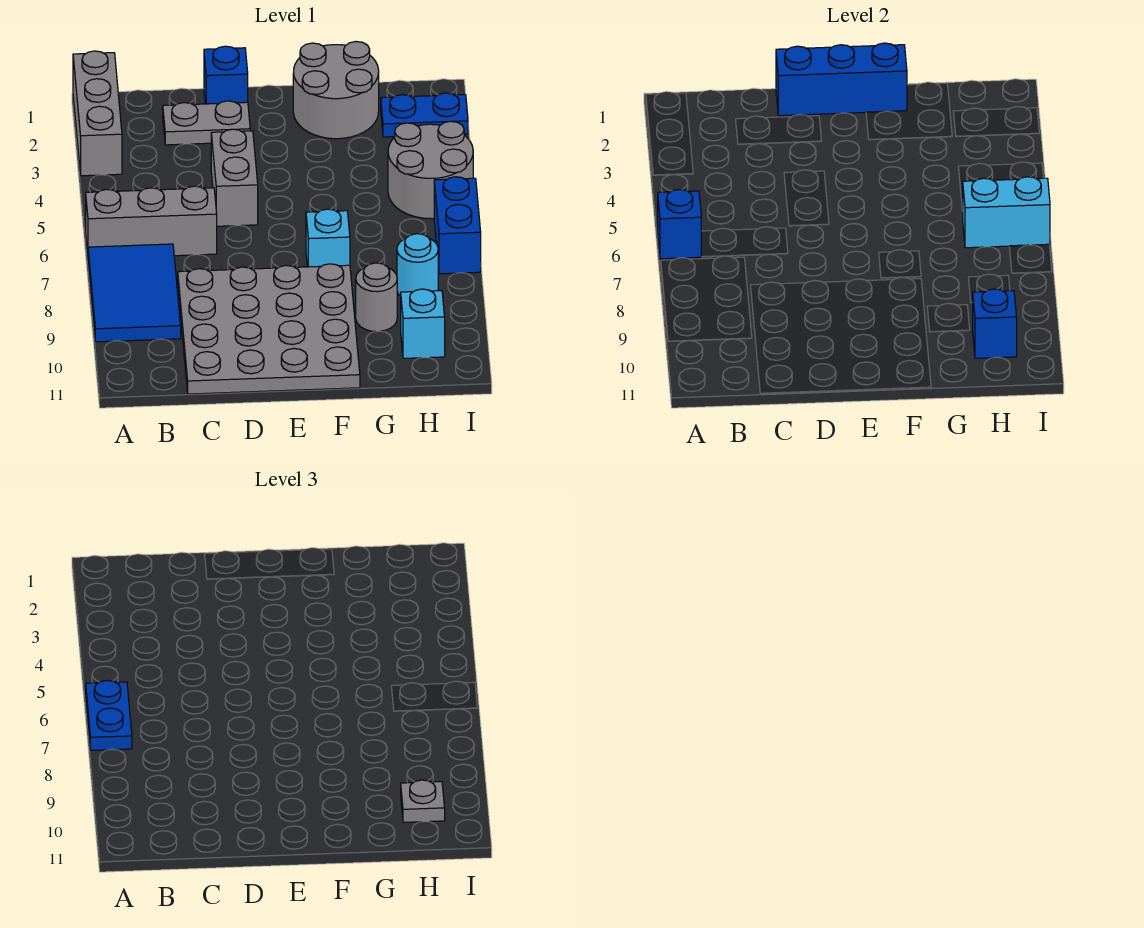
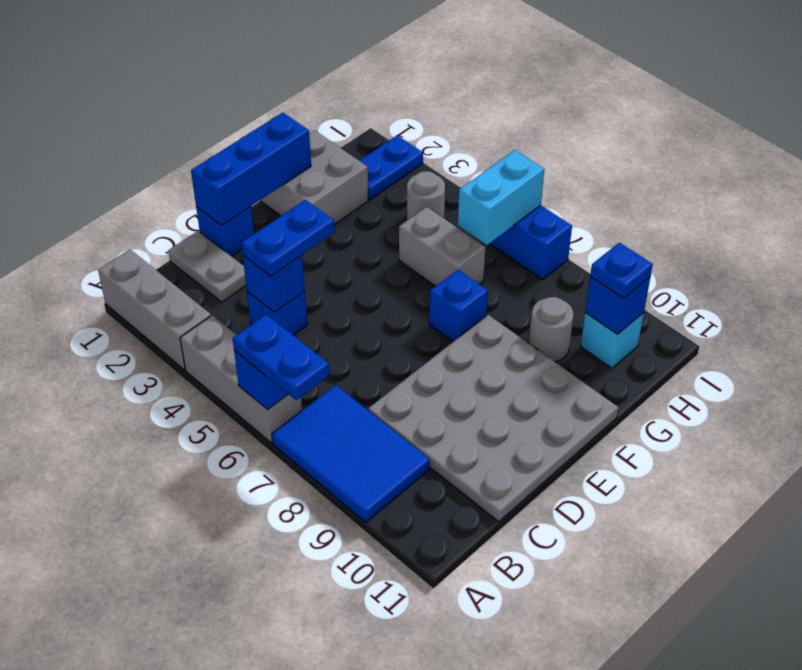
grey brick A6:C6 level 1 -> grey brick A4:A6 level 1
grey plate C2:D2 level 1 -> grey plate C1:C2 level 1
none -> blue brick C4 level 1
none -> blue brick C4 level 2
none -> blue plate C4:D4 level 3
grey brick D4:D5 level 1 -> grey brick G5:G6 level 1
grey round brick F1:G2 level 1 -> grey brick F1:G2 level 1
cyan brick F7 level 1 -> blue brick F7 level 1
grey round brick H4:I5 level 1 -> grey round brick H4 level 1
cyan round brick H8 level 1 -> none
grey plate H10 level 3 -> blue plate H10 level 3

